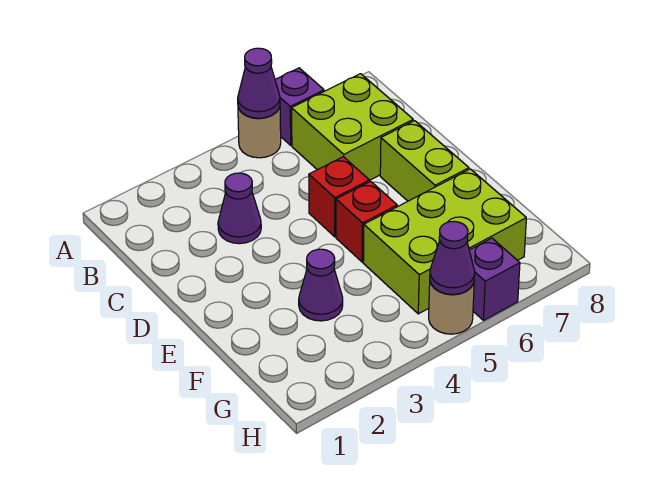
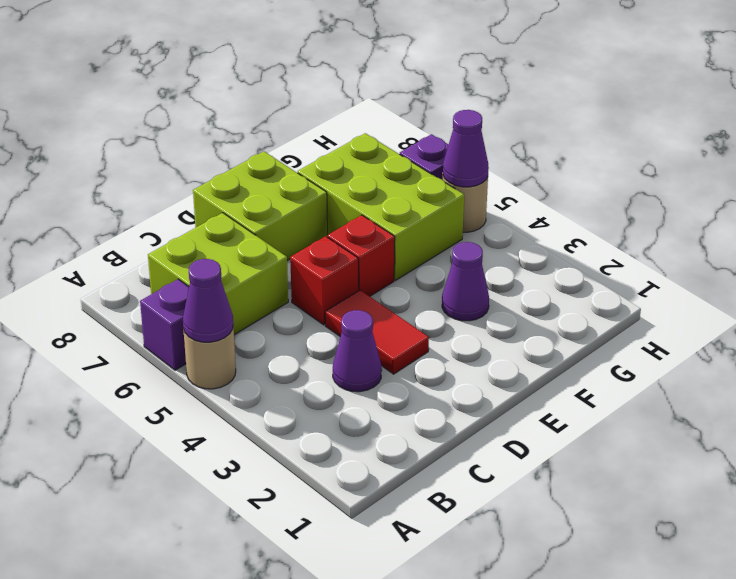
none -> red tile D3:D4 level 1
lime brick D7:E7 level 1 -> lime brick D7:E8 level 1

